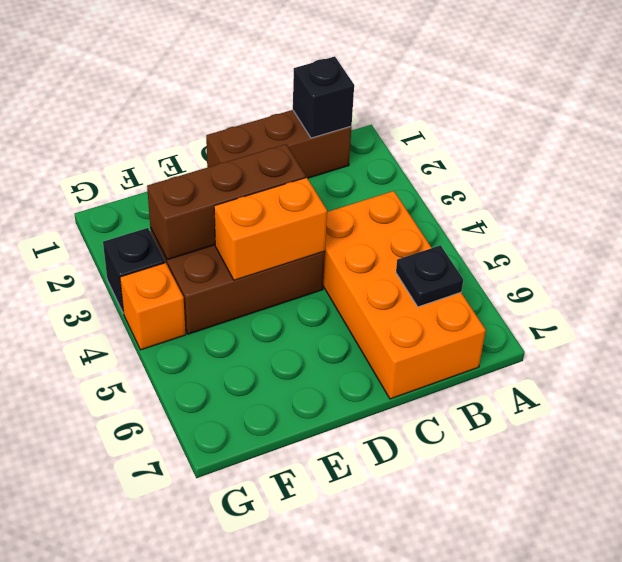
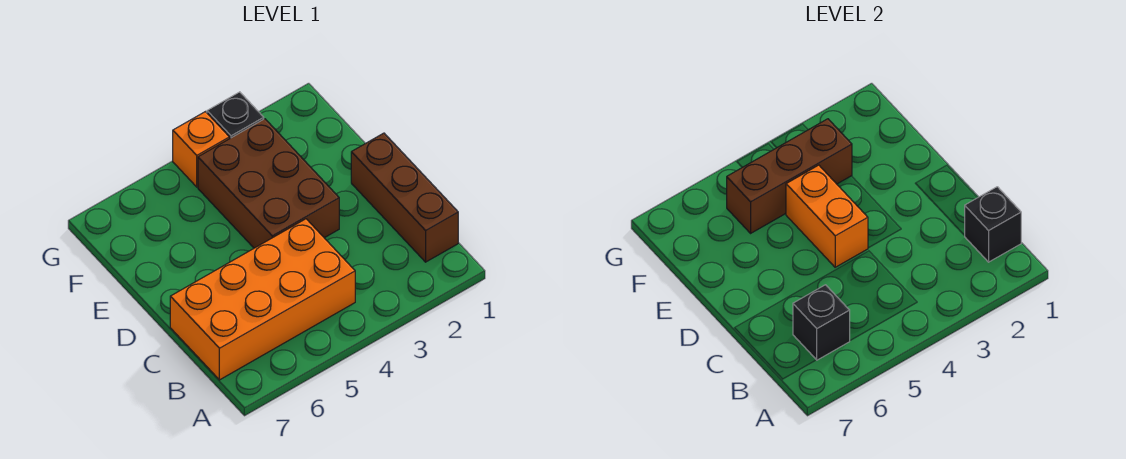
black plate B6 level 2 -> black brick B6 level 2
brown brick D3:F3 level 2 -> brown brick F3:F5 level 2

